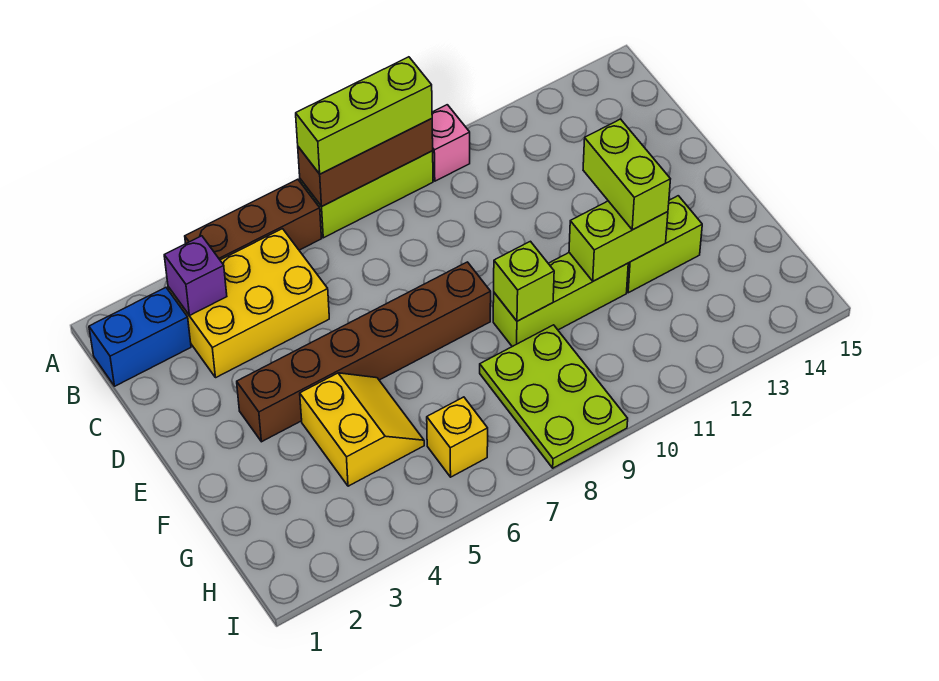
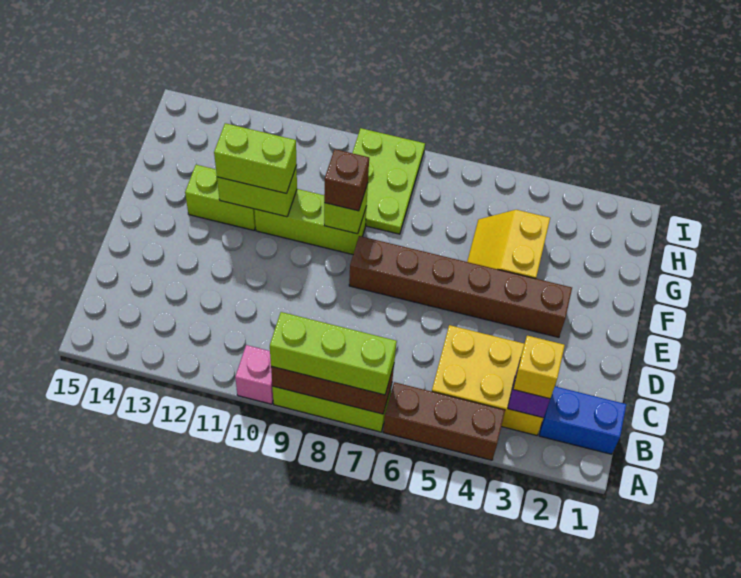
lime brick E12:F12 level 3 -> lime brick F11:F12 level 3
none -> brown brick F9 level 3
yellow brick H6 level 1 -> yellow brick B3 level 3

